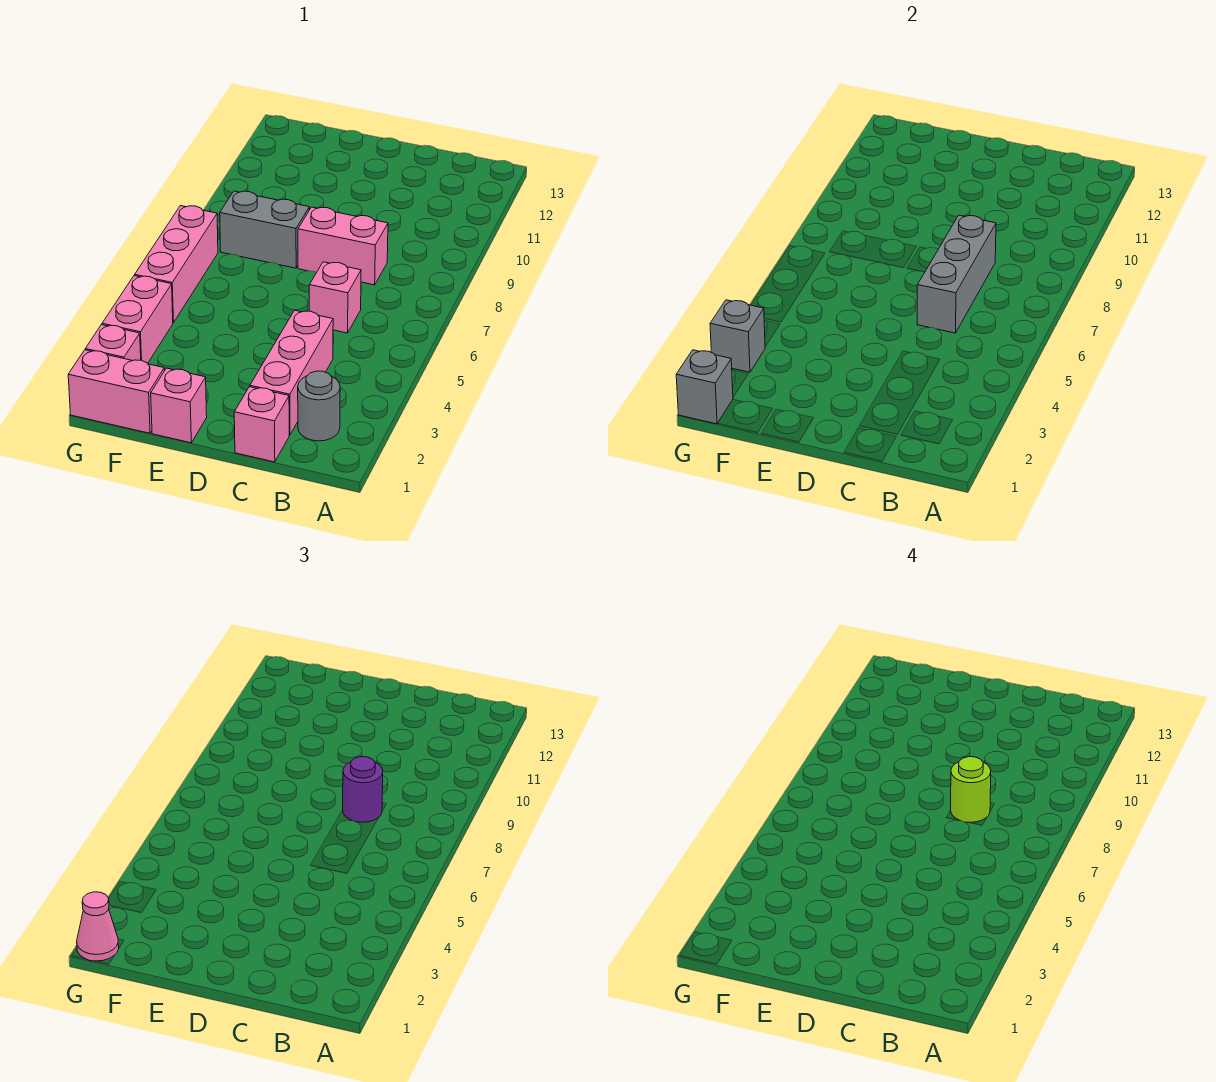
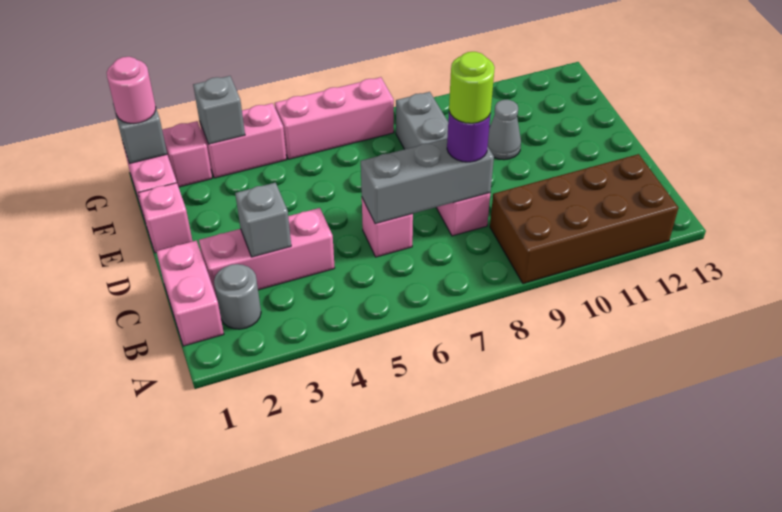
none -> brown brick A9:B12 level 1
pink brick C1 level 1 -> pink brick B1:C1 level 1
none -> grey brick C3 level 2
none -> grey cone E10 level 1
pink cone G1 level 3 -> pink round brick G1 level 3

